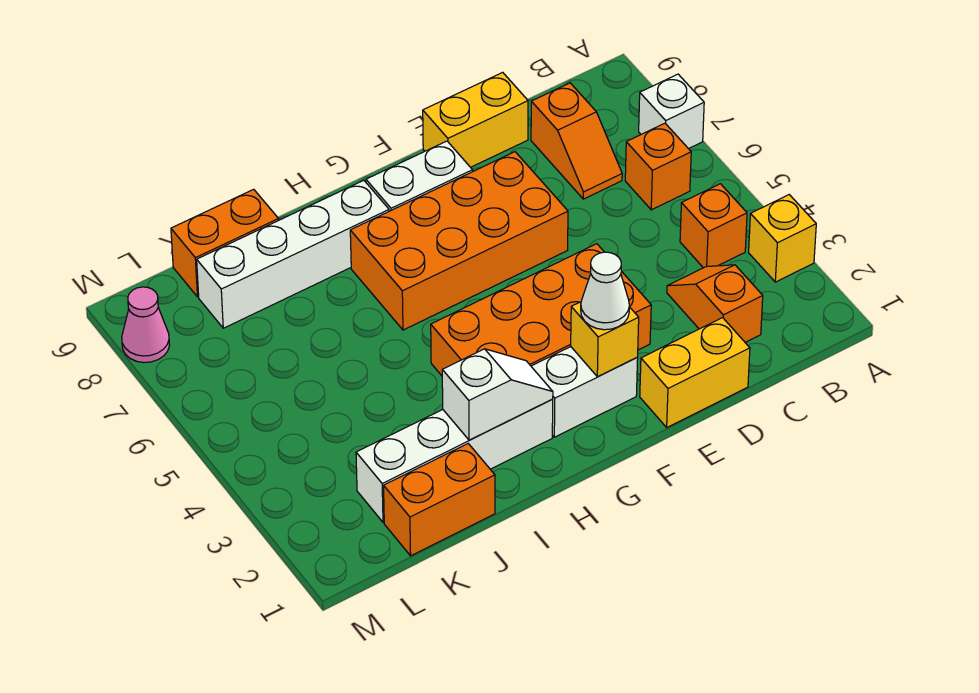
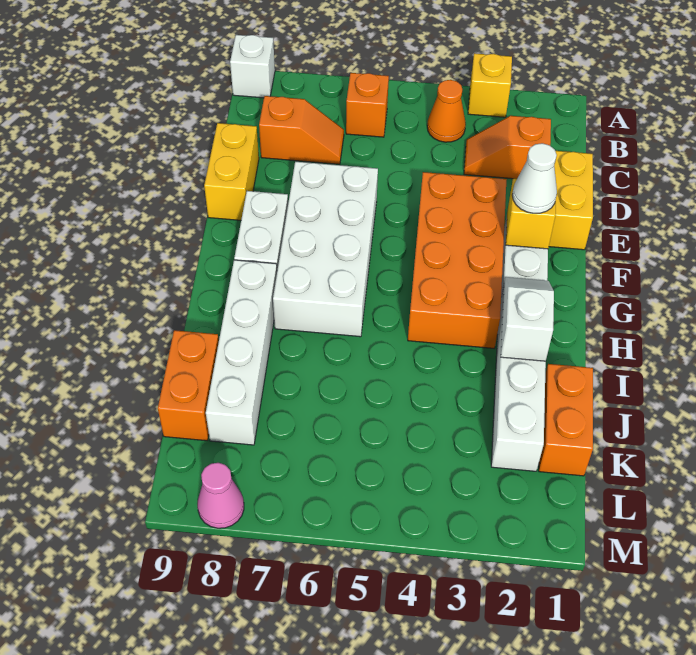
white brick A7 level 1 -> white brick A9 level 1
orange brick B4 level 1 -> orange cone B4 level 1
orange brick E6:H7 level 1 -> white brick E6:H7 level 1

